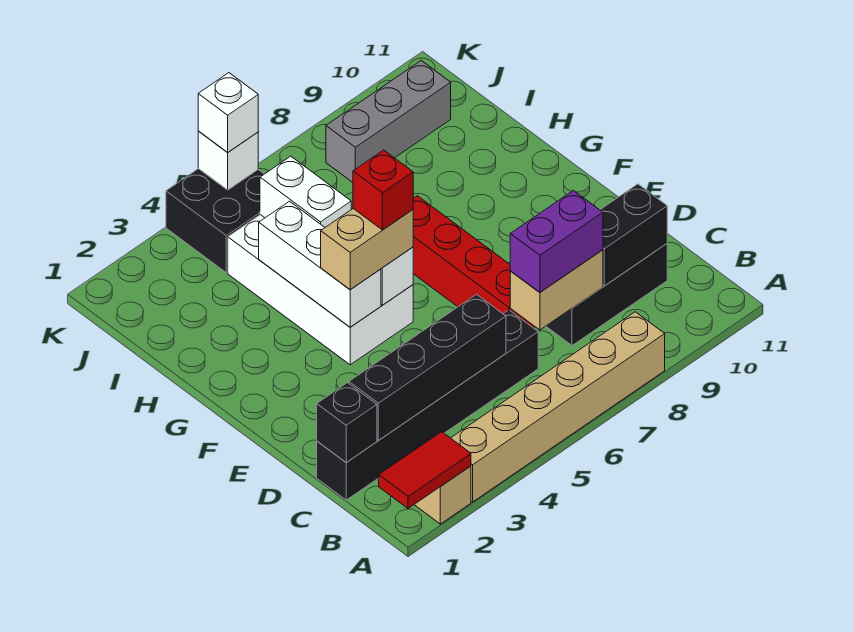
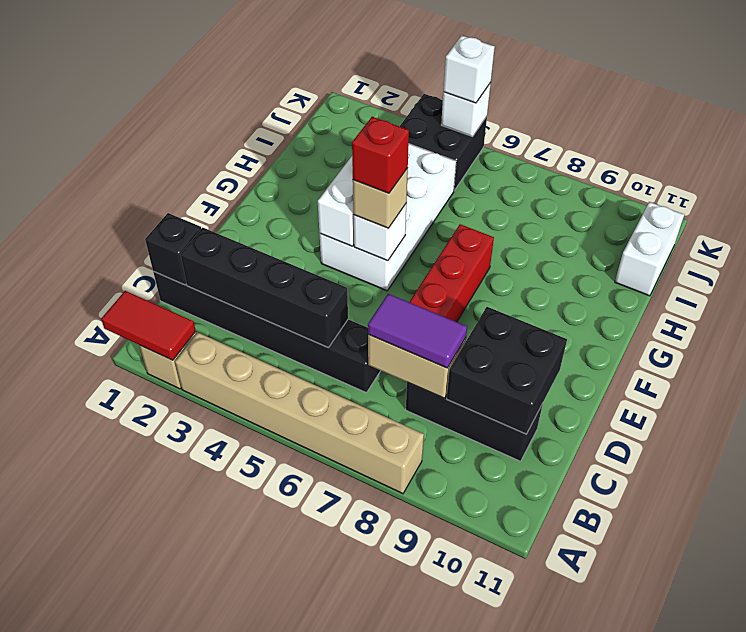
purple brick C7:C8 level 3 -> purple tile C7:C8 level 3
black brick C9:C10 level 2 -> black brick C9:D10 level 2
tan brick F4:F5 level 3 -> tan brick F5 level 3
white brick H5:I5 level 2 -> white brick I11:J11 level 1
grey brick J8:J10 level 1 -> none

